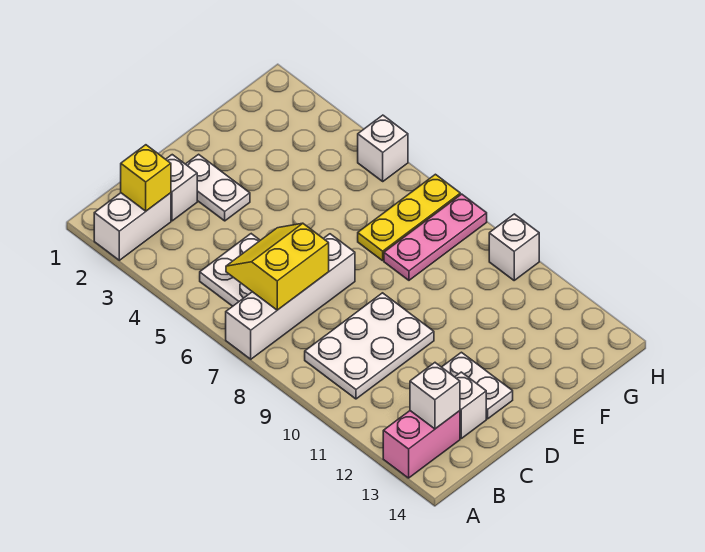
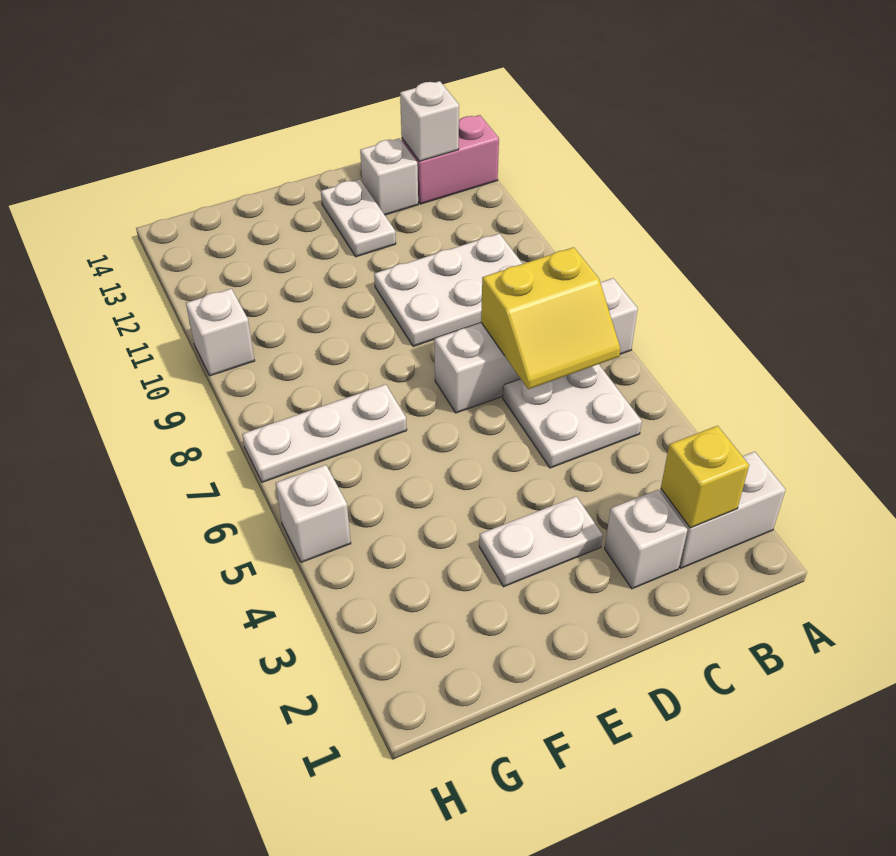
white plate D2:D3 level 1 -> white plate D3:E3 level 1
yellow plate F7:H7 level 1 -> white plate F7:H7 level 1
pink plate F8:H8 level 1 -> none

